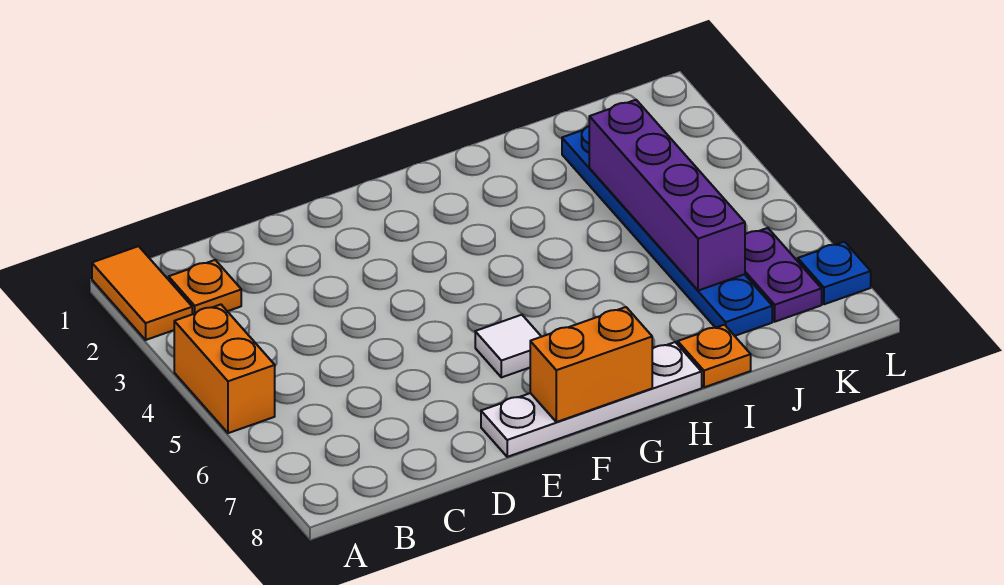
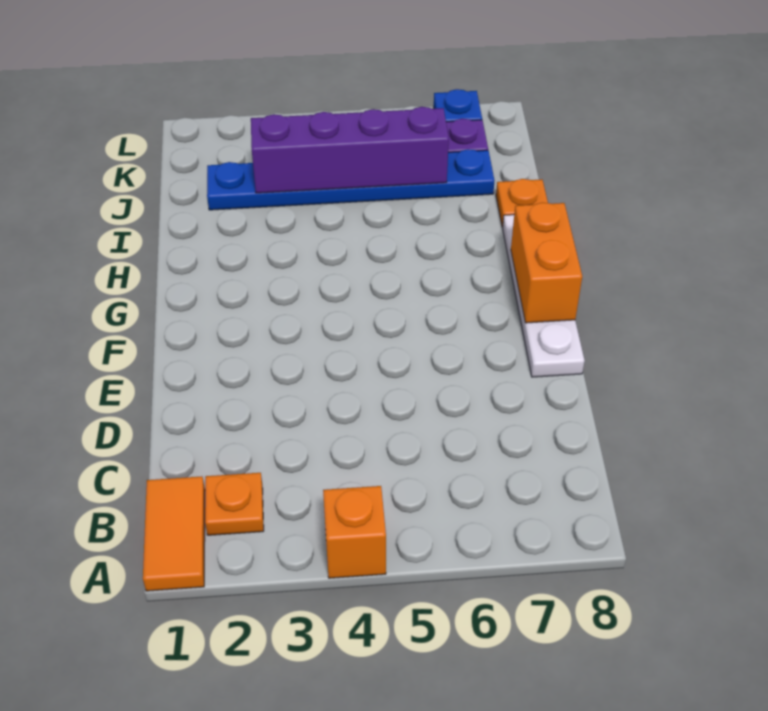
orange tile A1:A2 level 1 -> orange tile A1:B1 level 1
orange brick A4:A5 level 1 -> orange brick A4 level 1
white tile F6 level 1 -> none

